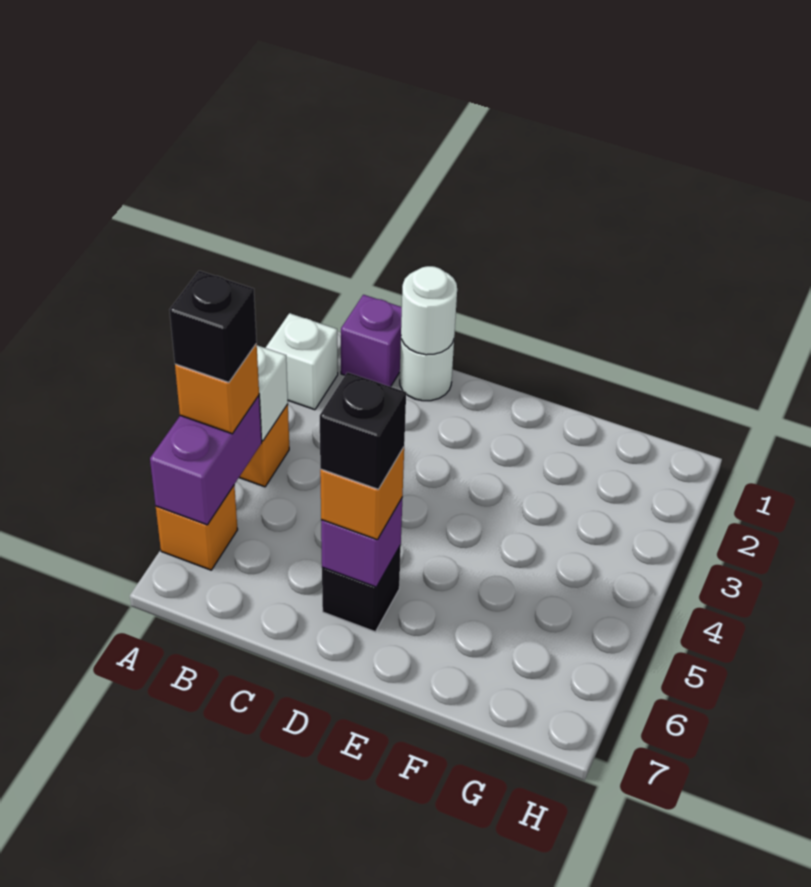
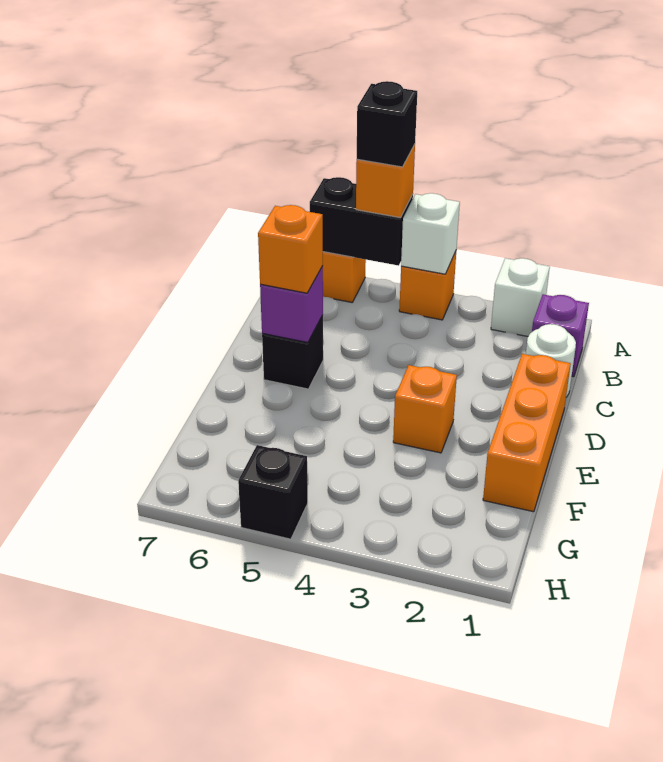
purple brick A5:A6 level 2 -> black brick A5:A6 level 2
white round brick C1 level 2 -> none
none -> orange brick D1:F1 level 1
black brick D6 level 4 -> black brick H5 level 1
none -> orange brick E3 level 1

